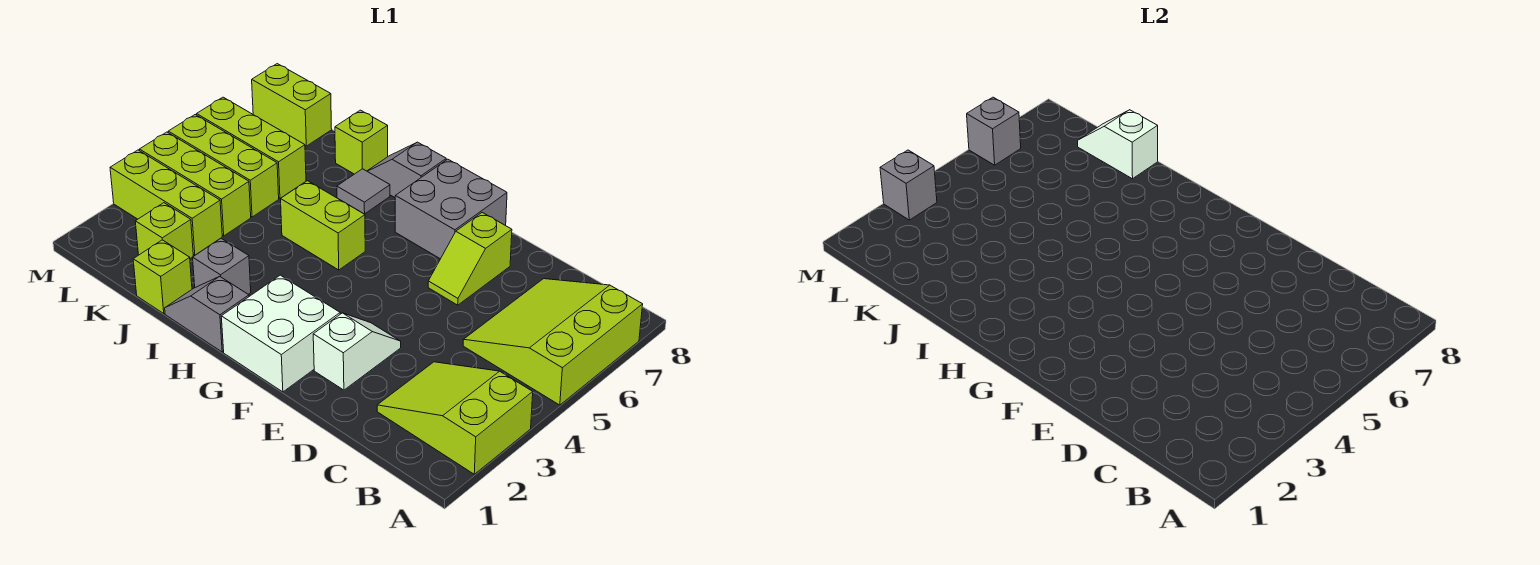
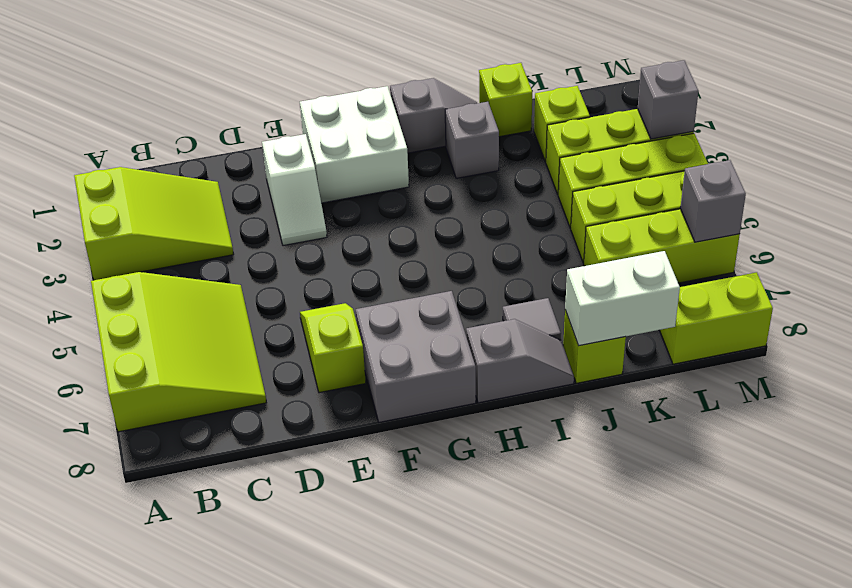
lime brick H5:I5 level 1 -> none
white slope J8:K8 level 2 top J -> white brick J8:K8 level 2

